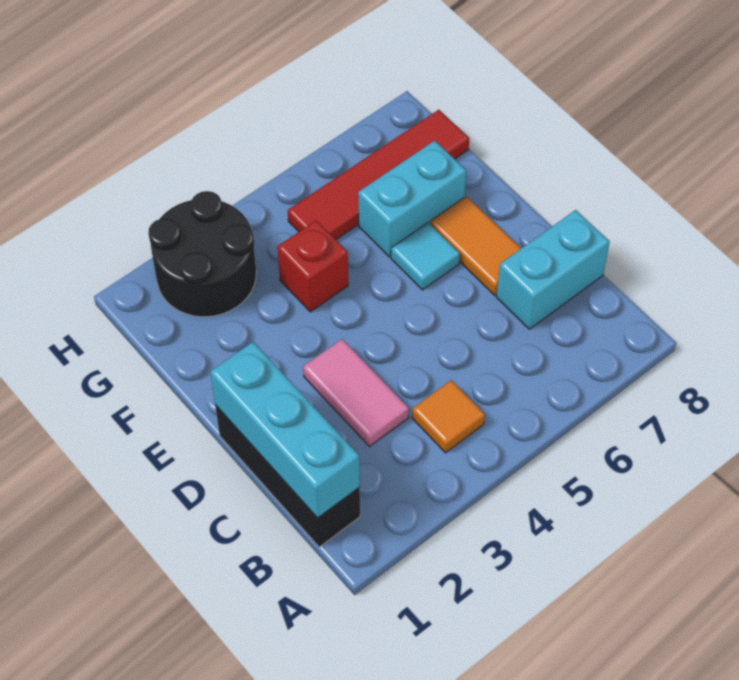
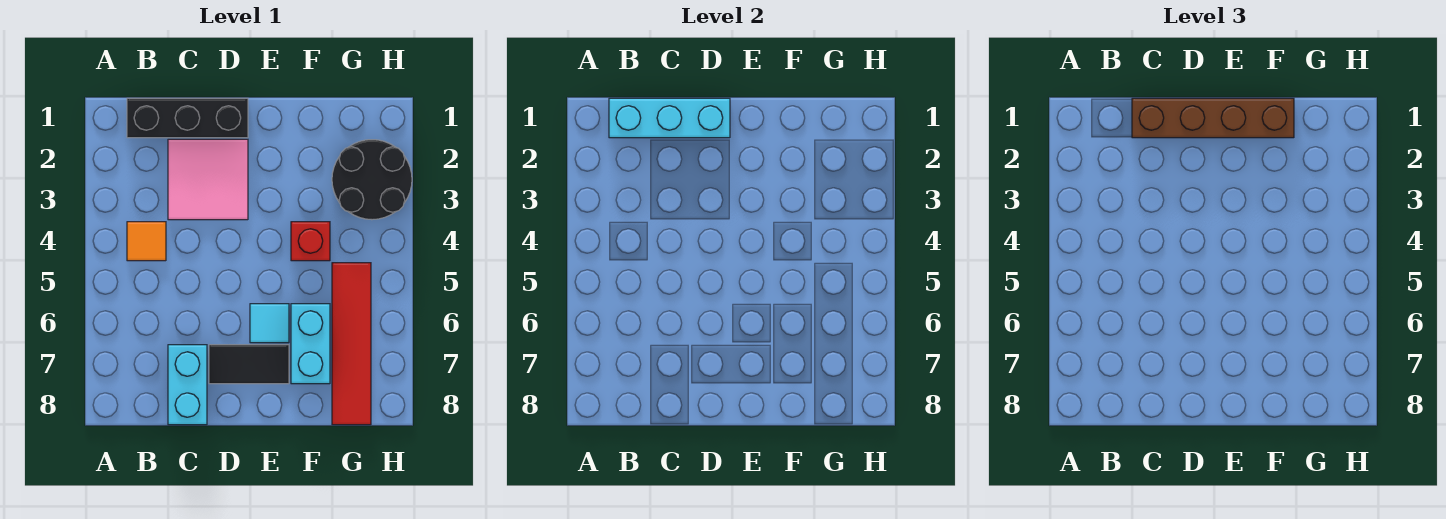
none -> brown brick C1:F1 level 3
pink tile C3:D3 level 1 -> pink tile C2:D3 level 1
orange tile D7:E7 level 1 -> black tile D7:E7 level 1

